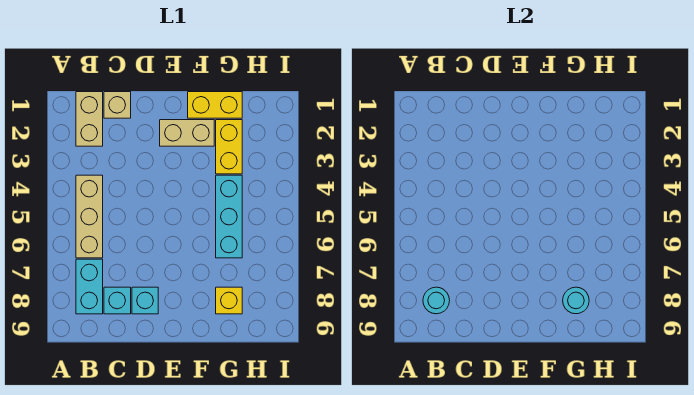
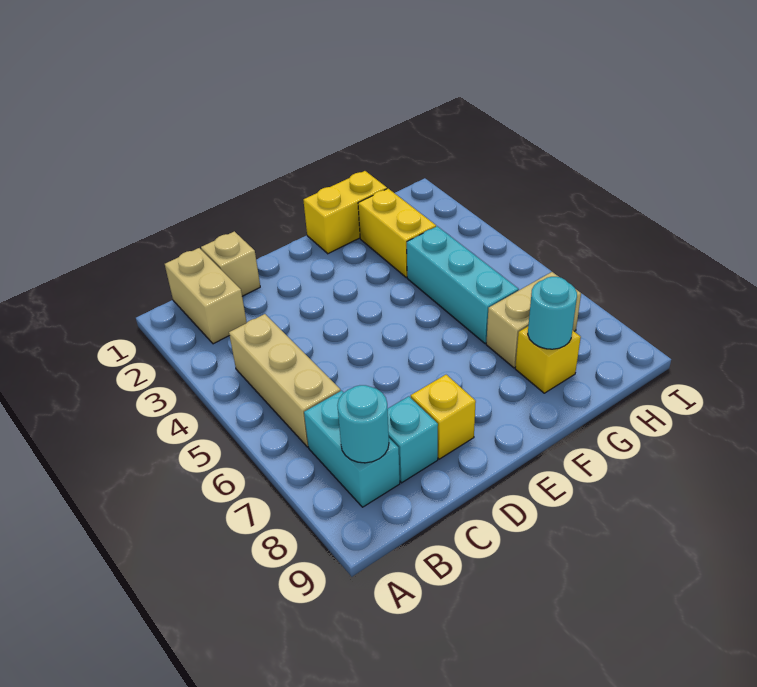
cyan brick D8 level 1 -> yellow brick D8 level 1
tan brick E2:F2 level 1 -> tan brick G7:H7 level 1

